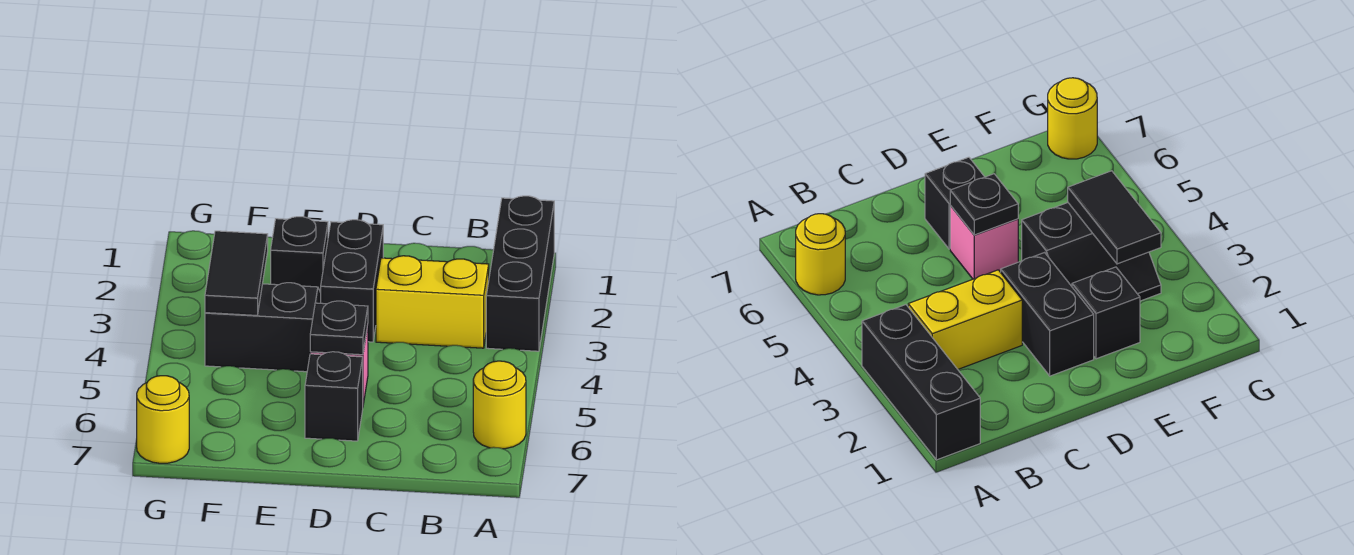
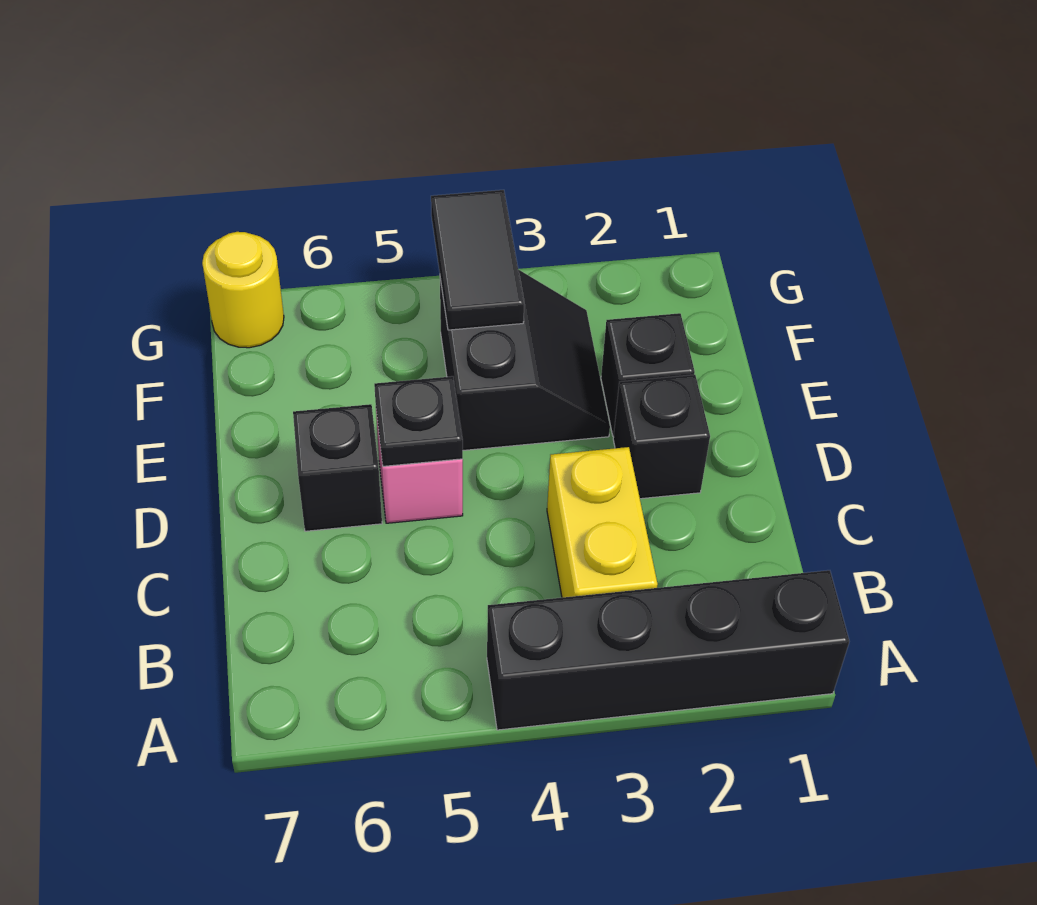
black brick A1:A3 level 1 -> black brick A1:A4 level 1
yellow round brick A6 level 1 -> none
black brick D2:D3 level 1 -> black brick D2 level 1
black tile F3:F4 level 2 -> black tile F4:G4 level 2

